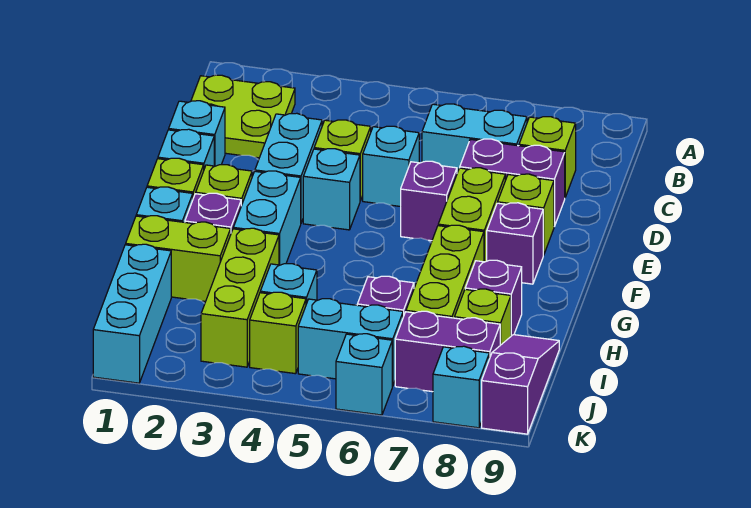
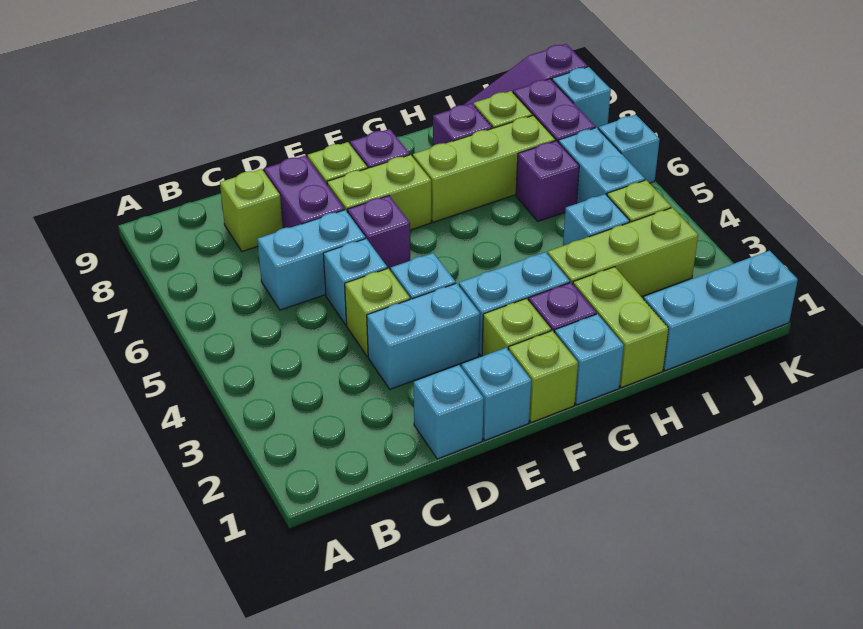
lime plate B1:C2 level 1 -> none
cyan brick C6:C7 level 1 -> cyan brick C6:D6 level 1

